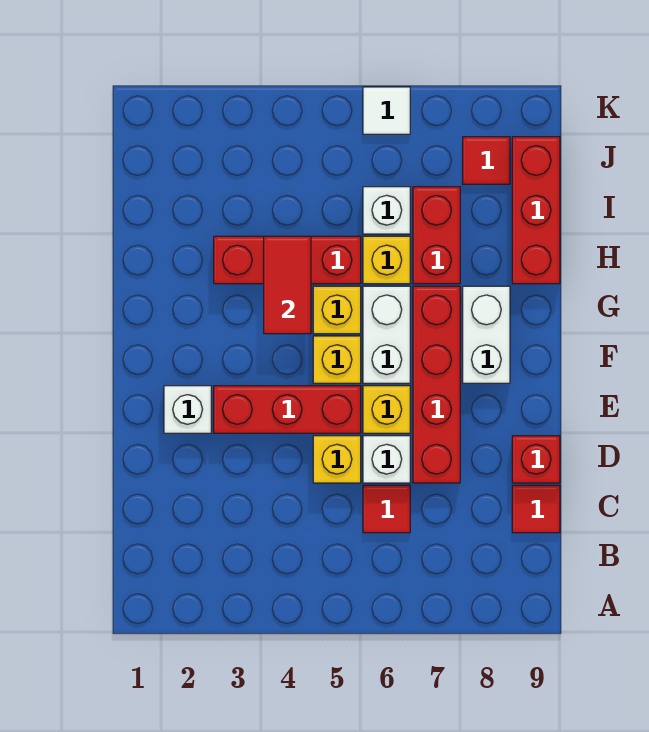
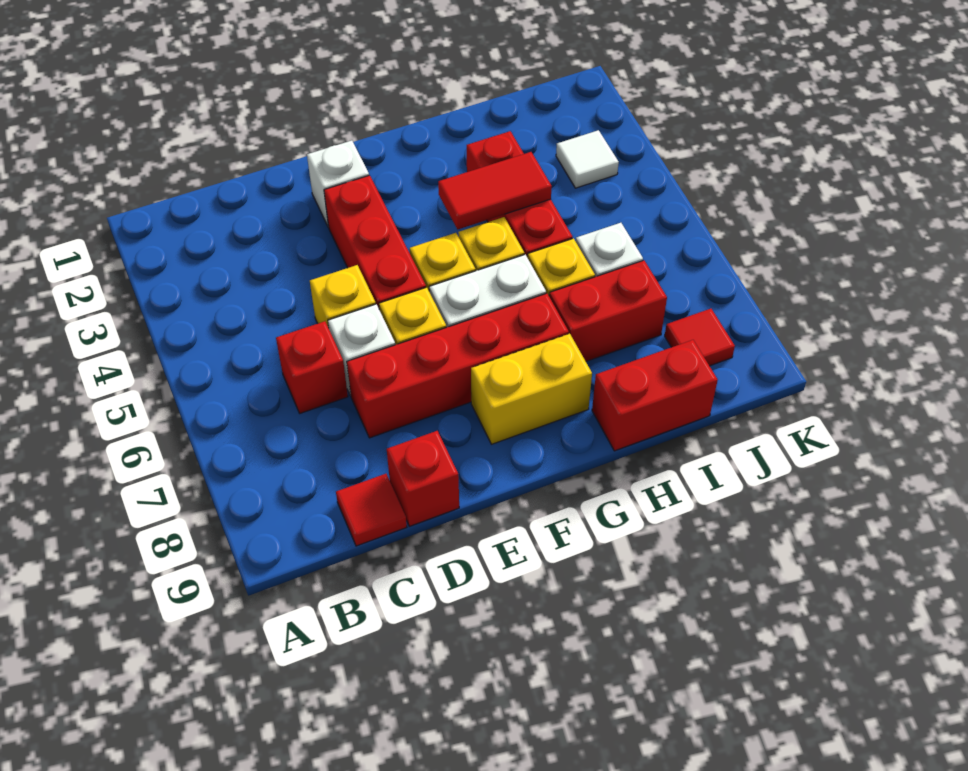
red tile C6 level 1 -> red brick C6 level 1
white brick F8:G8 level 1 -> yellow brick F8:G8 level 1
red brick H9:J9 level 1 -> red brick H9:I9 level 1
white tile K6 level 1 -> white tile J3 level 1

